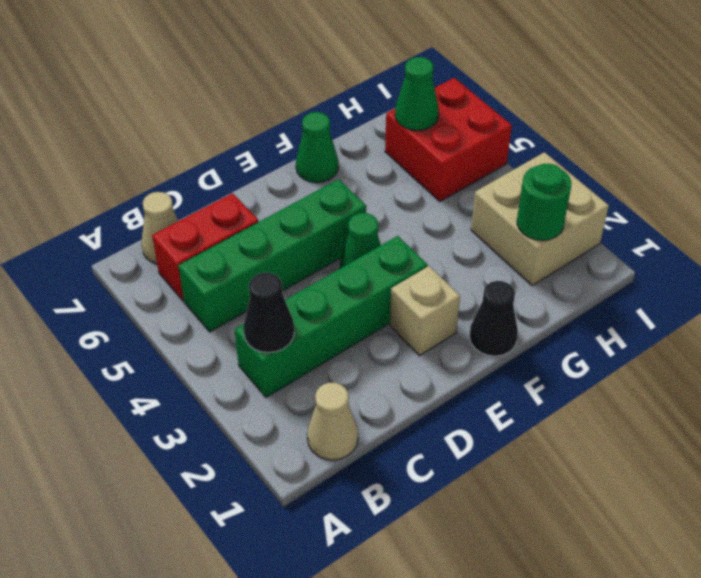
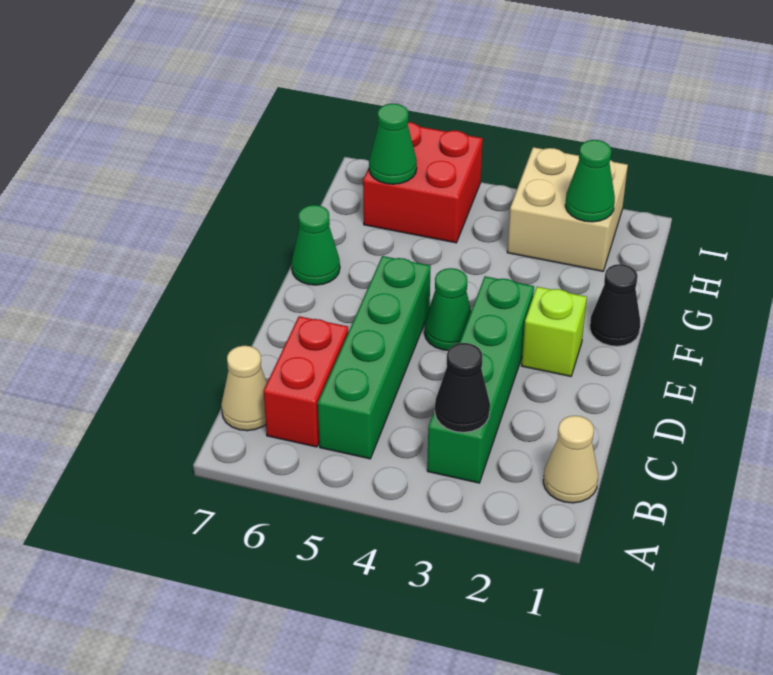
tan brick E2 level 1 -> lime brick E2 level 1
green round brick H2 level 2 -> green cone H2 level 2

